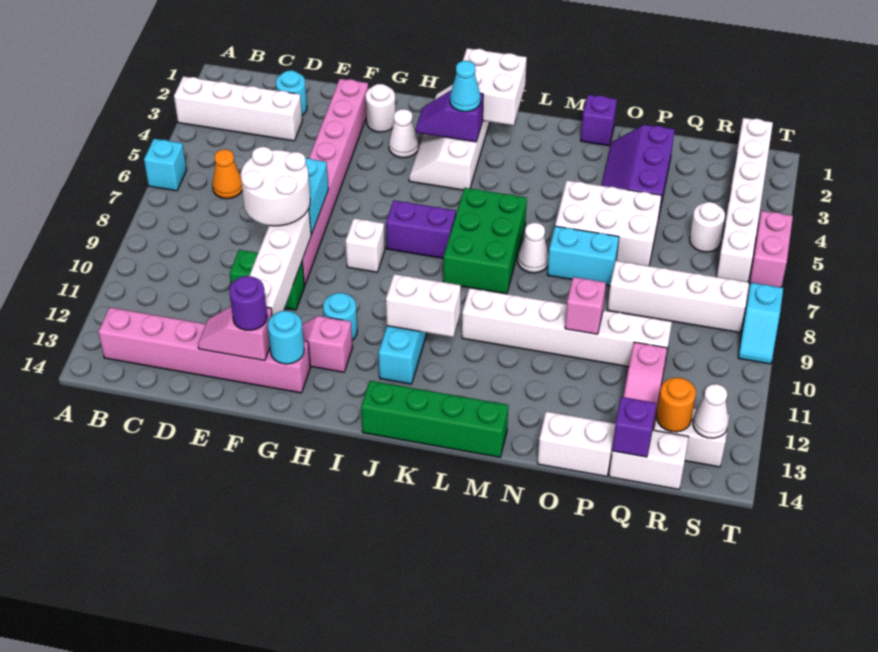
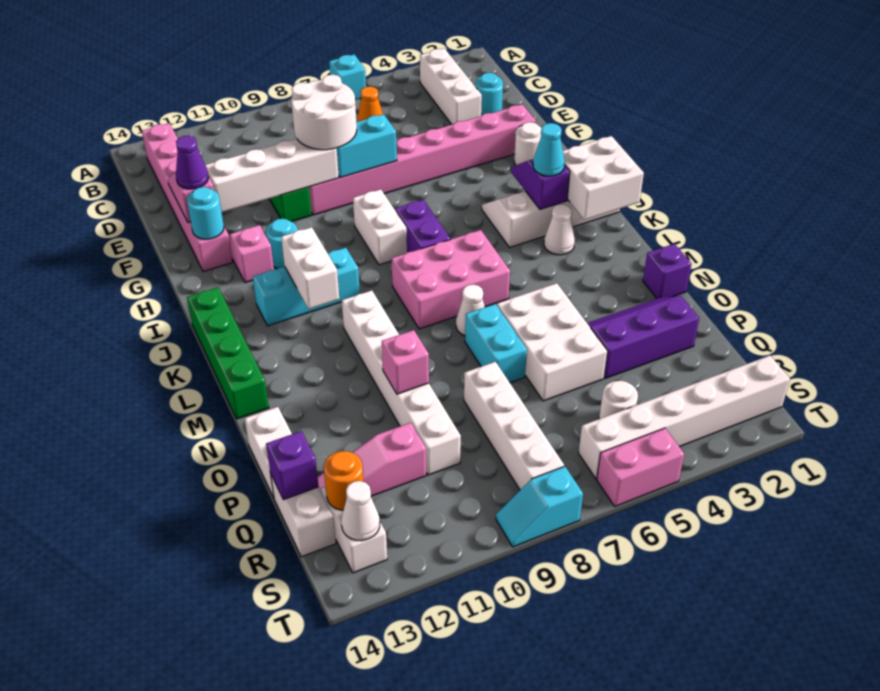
white brick A3:D3 level 1 -> white brick B3:D3 level 1
purple round brick F13 level 3 -> purple cone F13 level 3
white cone H3 level 1 -> white cone K3 level 1
white brick H8 level 1 -> white brick H8:I8 level 1
green brick K6:L8 level 1 -> pink brick K6:L8 level 1

